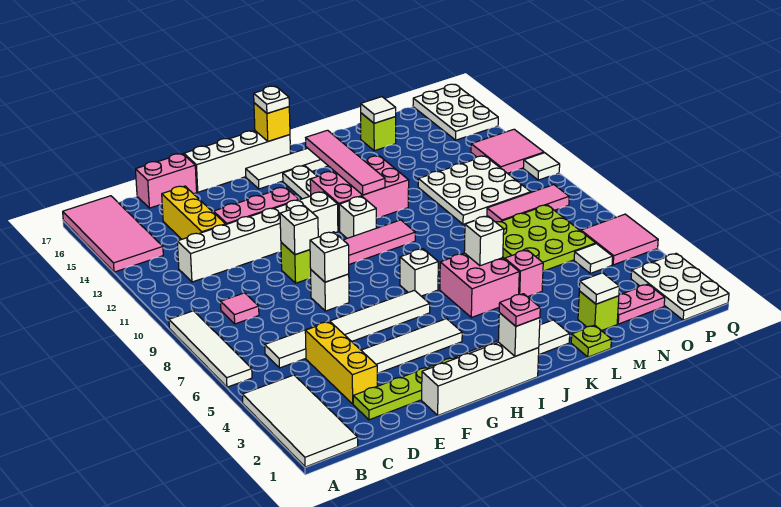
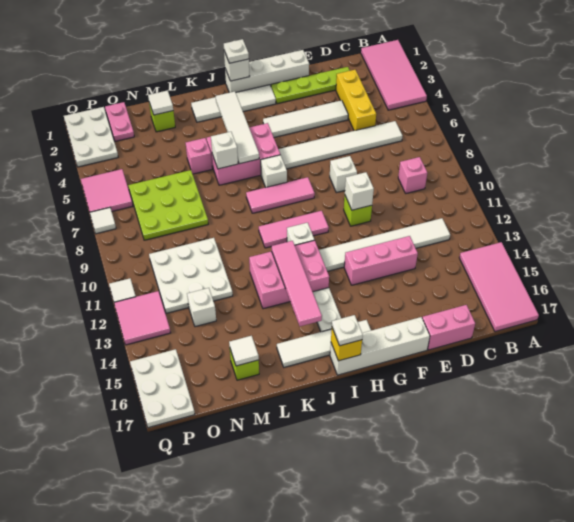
white tile A1:B4 level 1 -> pink tile A1:B4 level 1
white tile A6:A9 level 1 -> white tile J3:J6 level 2
pink tile C9 level 1 -> pink brick C9 level 1
white brick C12:H12 level 1 -> white tile C12:H12 level 1
yellow brick D13:D15 level 1 -> none
white brick F8 level 2 -> white brick N13 level 1
pink plate I1 level 3 -> white plate I1 level 3
pink brick J5:K6 level 1 -> pink brick I5:K6 level 1
lime plate L1 level 1 -> none
pink plate N2:O2 level 1 -> pink plate O1:O2 level 1
pink tile N9:P9 level 1 -> pink tile H8:J8 level 1
white tile O5 level 1 -> white tile Q7 level 1

